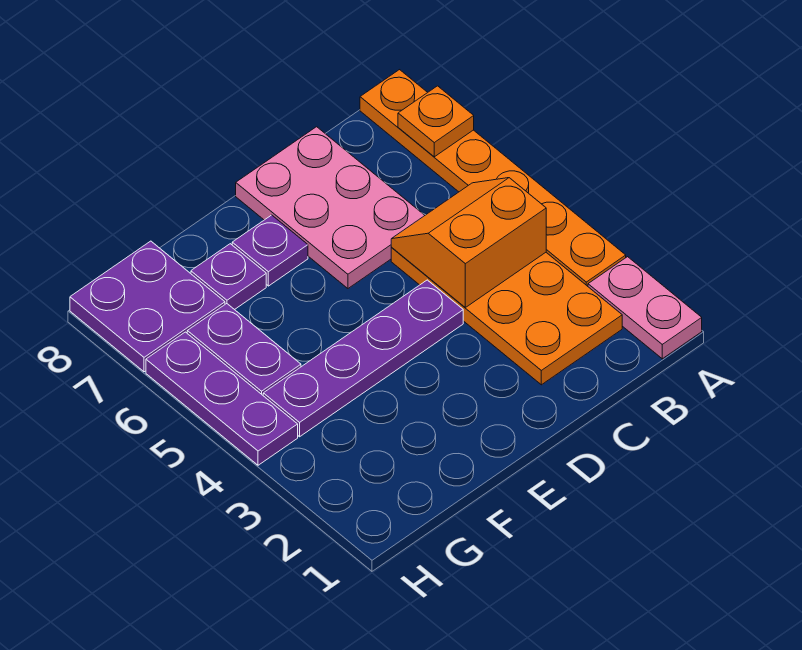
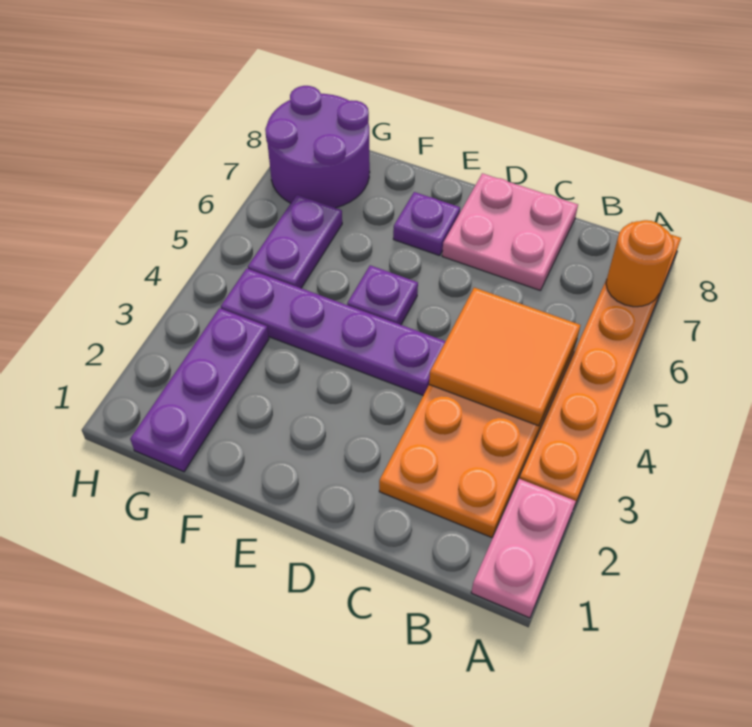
orange plate A7 level 2 -> orange round brick A7 level 2
orange slope B4:C5 level 2 top 4 -> orange tile B4:C5 level 2
pink plate C6:D8 level 1 -> pink plate C7:D8 level 1
purple plate F7 level 1 -> purple plate E5 level 1
purple plate G7:H8 level 1 -> purple round brick G7:H8 level 1
purple plate H4:H6 level 1 -> purple plate G1:G3 level 1

